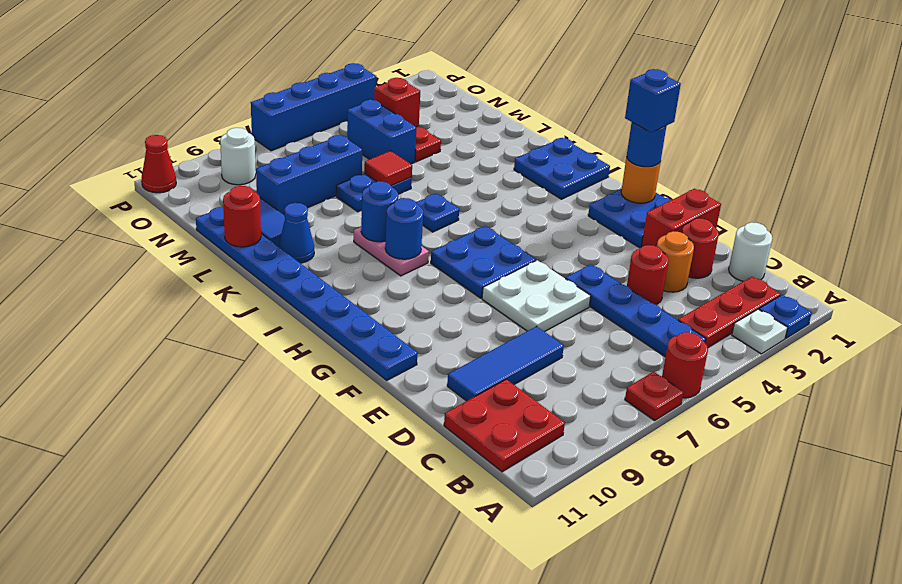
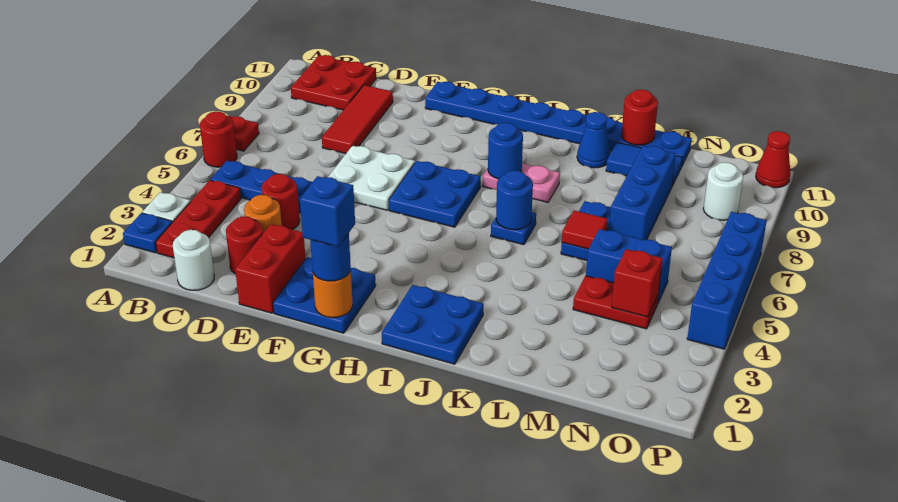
blue tile D8:D10 level 1 -> red tile D8:D10 level 1
blue round brick J8 level 2 -> blue round brick J6 level 2

